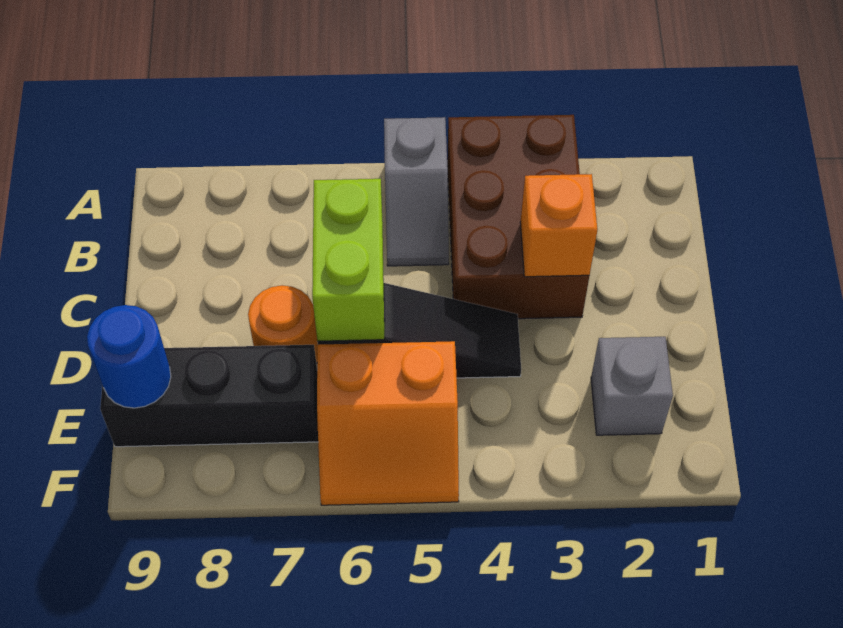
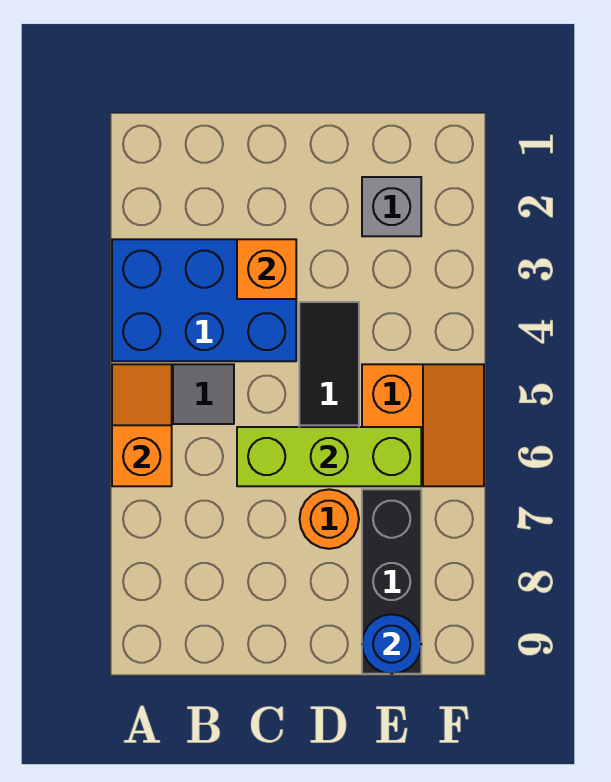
brown brick A3:C4 level 1 -> blue brick A3:C4 level 1
none -> orange slope A5:A6 level 2 top 6
lime brick C6:D6 level 2 -> lime brick C6:E6 level 2

